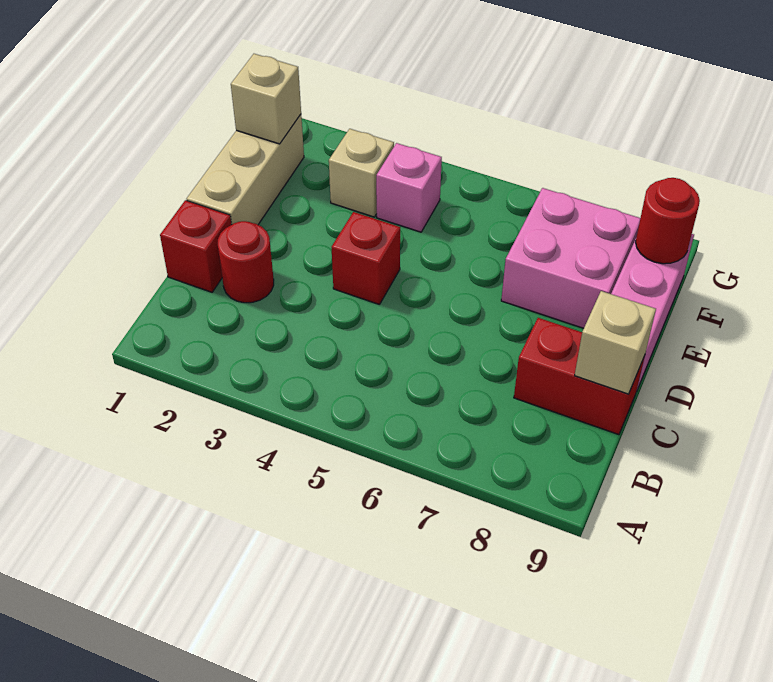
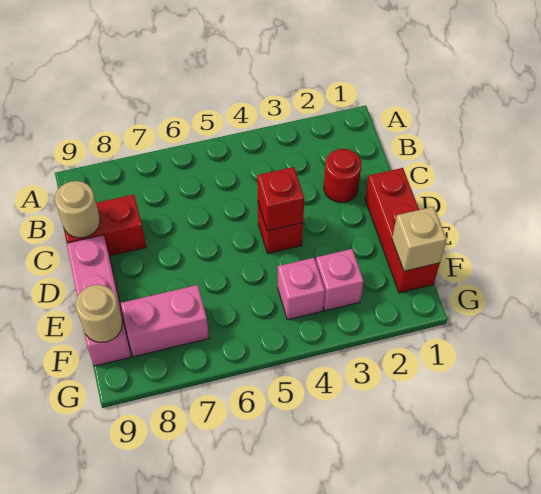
red brick C1 level 1 -> red brick D4 level 2
tan brick C9 level 2 -> tan round brick C9 level 2
tan brick D1:F1 level 1 -> red brick D1:F1 level 1
pink brick E7:F8 level 1 -> pink brick F7:F8 level 1
tan brick F3 level 1 -> pink brick F3 level 1
red round brick F9 level 2 -> tan round brick F9 level 2

